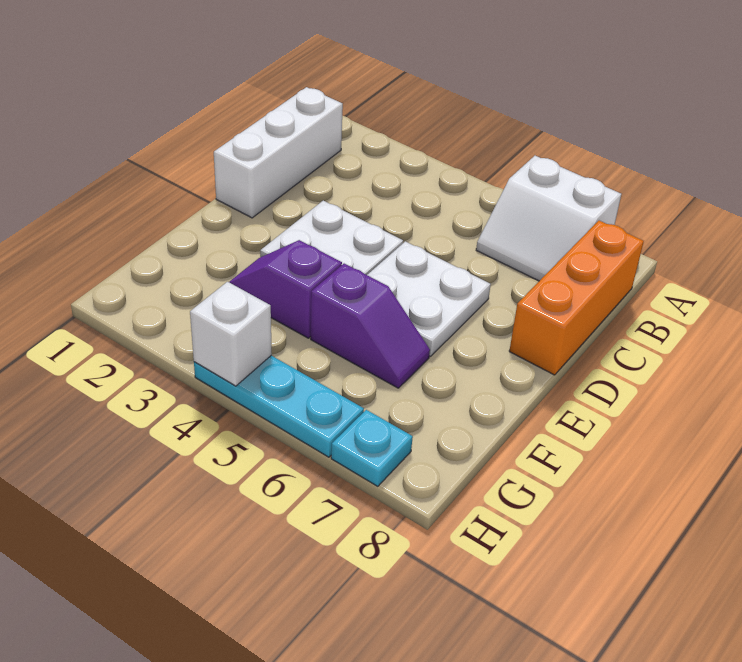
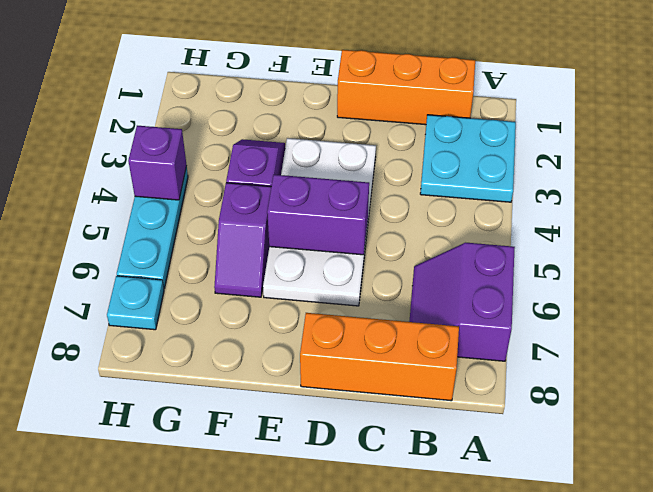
none -> cyan plate A2:B3 level 1
white slope A6:B7 level 1 top A -> purple slope A6:B7 level 1 top A
white brick B1:D1 level 1 -> orange brick B1:D1 level 1
none -> purple brick D5:E5 level 2
white brick H4 level 2 -> purple brick H4 level 2

